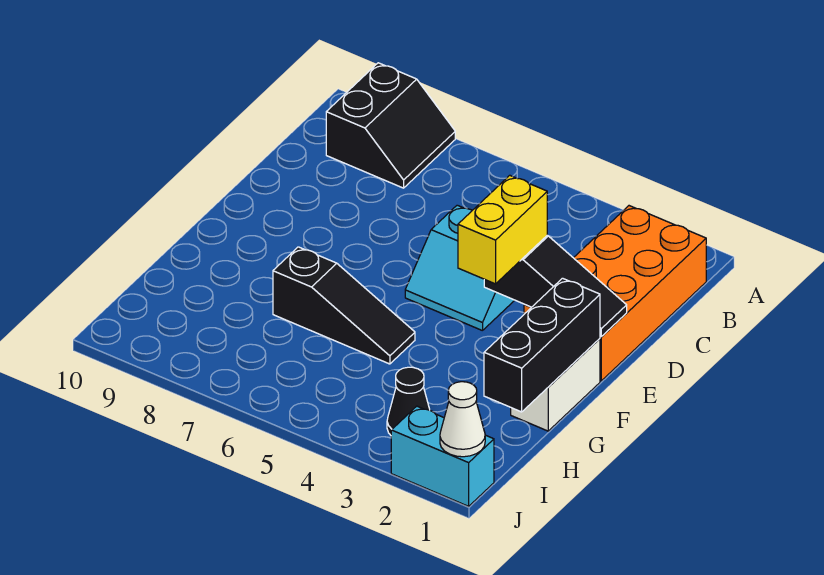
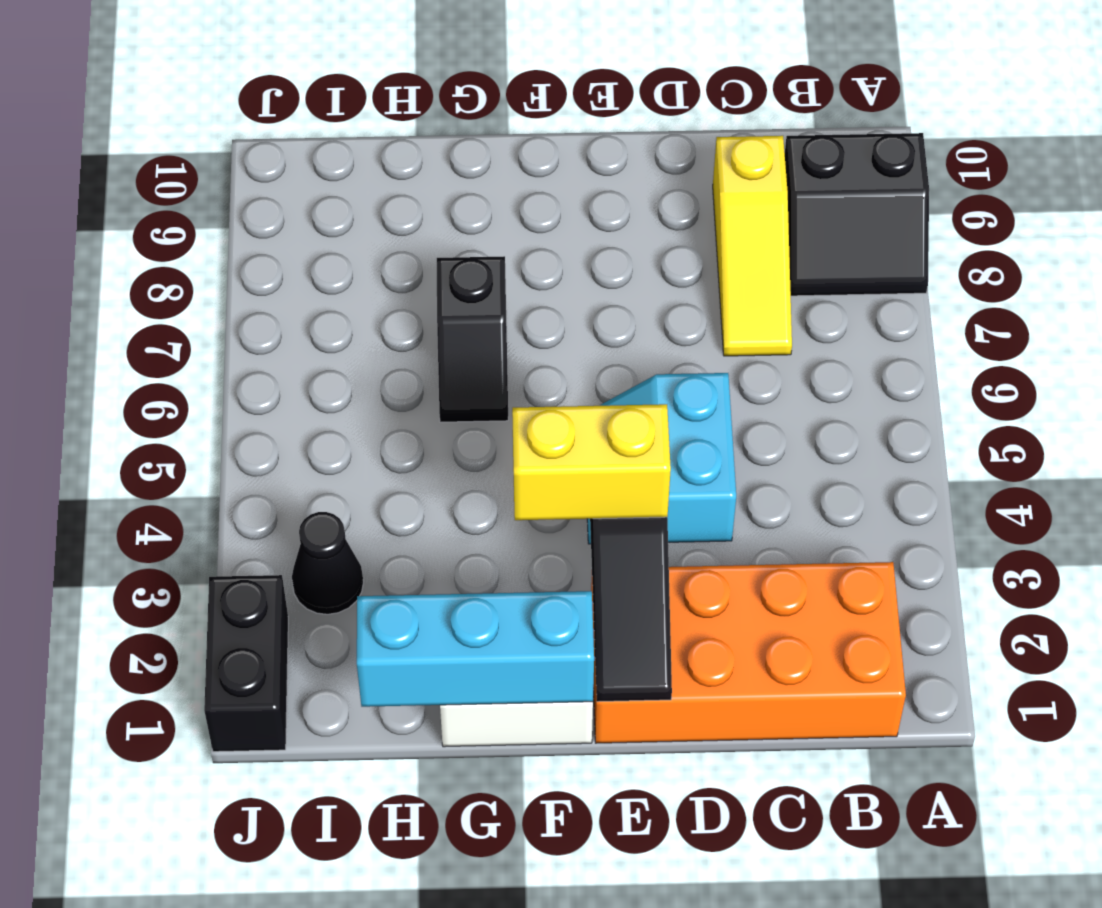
none -> yellow slope C7:C9 level 1 top 9
black brick F1:H1 level 2 -> cyan brick F1:H1 level 2
black slope G5:G7 level 1 top 7 -> black slope G6:G7 level 1 top 7
cyan brick J1:J2 level 1 -> black brick J1:J2 level 1
white cone J1 level 2 -> none

